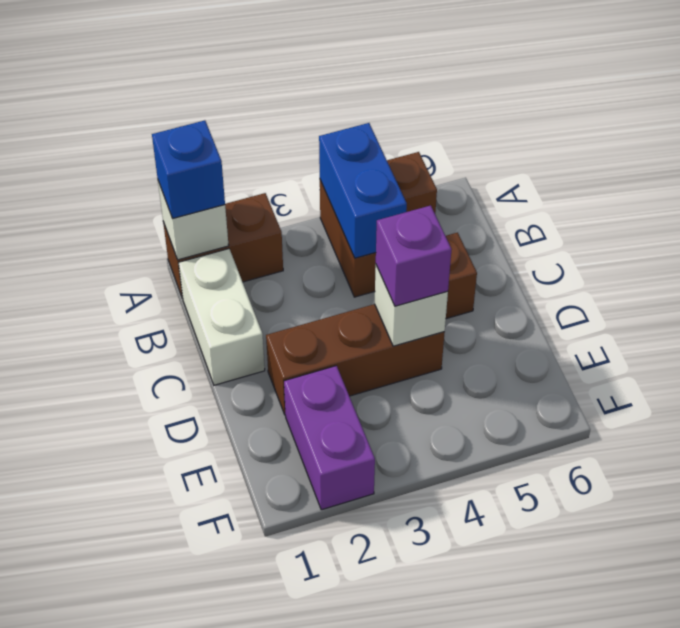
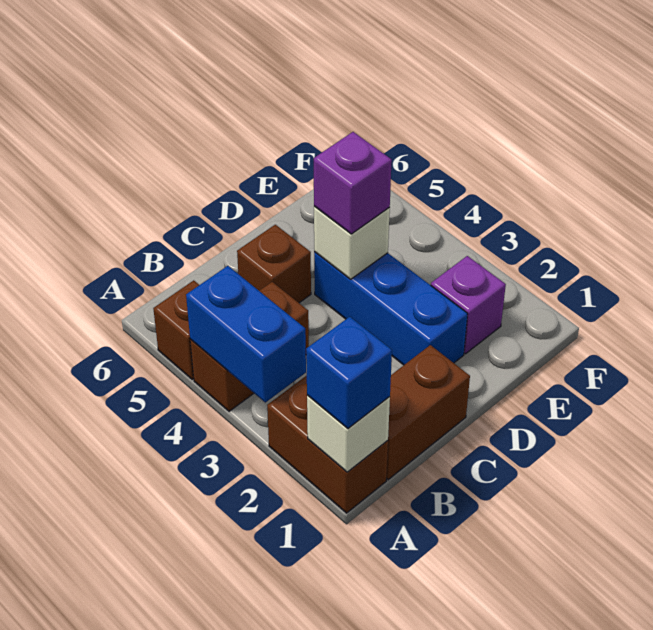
blue brick A4:B4 level 2 -> blue brick A3:A4 level 2
white brick B1:C1 level 1 -> brown brick B1:C1 level 1
brown brick D2:D4 level 1 -> blue brick D2:D4 level 1
purple brick E2:F2 level 1 -> purple brick E2 level 1

